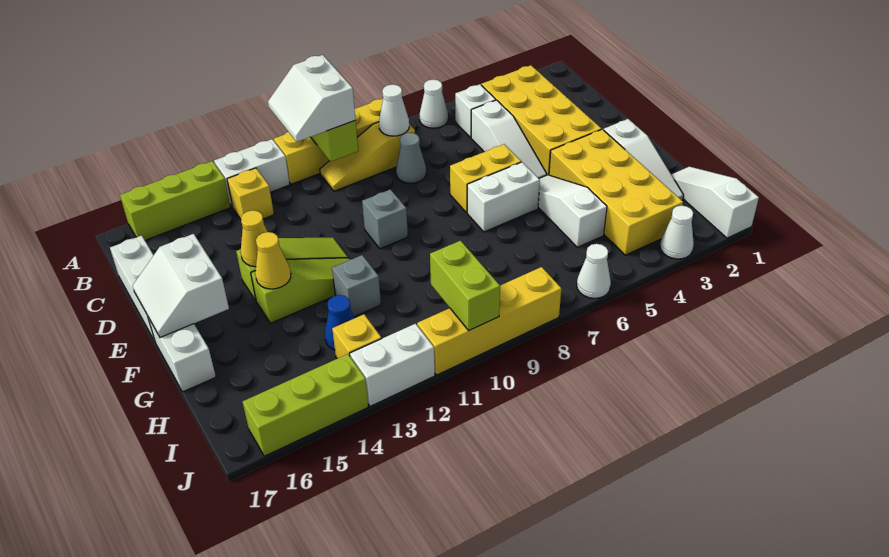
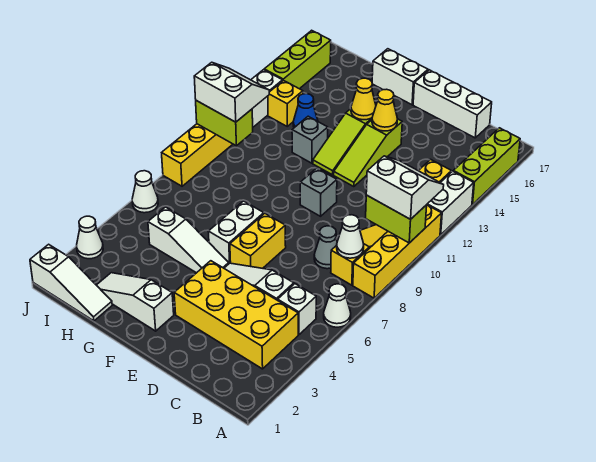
white slope E16:F17 level 2 top 16 -> white slope I10:J11 level 3 top 10
yellow brick F3:I4 level 1 -> none

